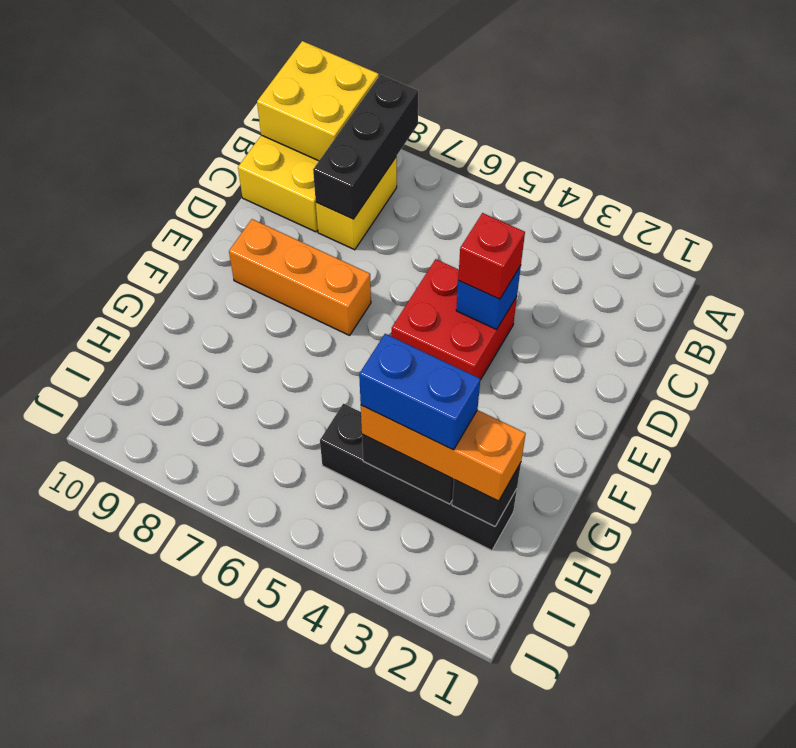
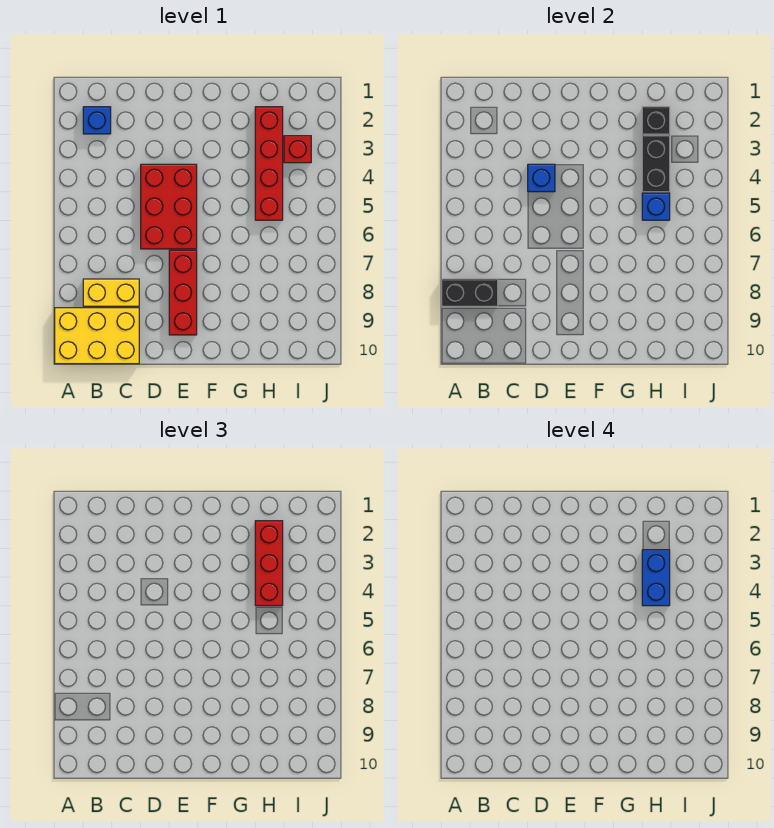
black brick A8:C8 level 2 -> black brick A8:B8 level 2
yellow brick A9:B10 level 2 -> none
none -> blue brick B2 level 1
red brick D4:E5 level 1 -> red brick D4:E6 level 1
red brick D4 level 3 -> red brick I3 level 1
orange brick E7:E9 level 1 -> red brick E7:E9 level 1
black brick H2:H5 level 1 -> red brick H2:H5 level 1
orange brick H2:H4 level 3 -> red brick H2:H4 level 3
none -> blue brick H5 level 2

